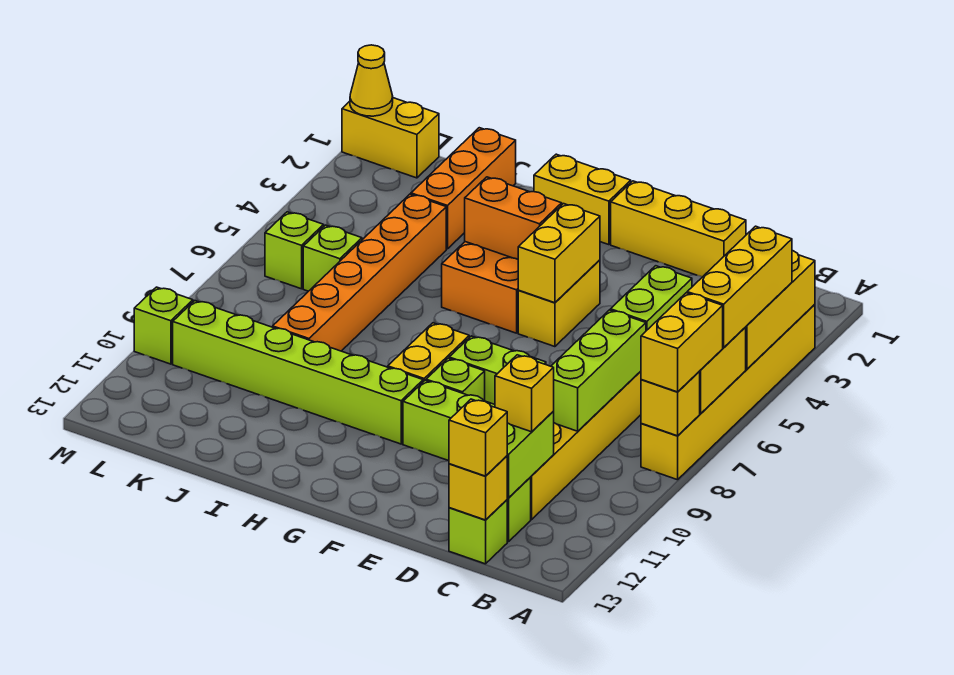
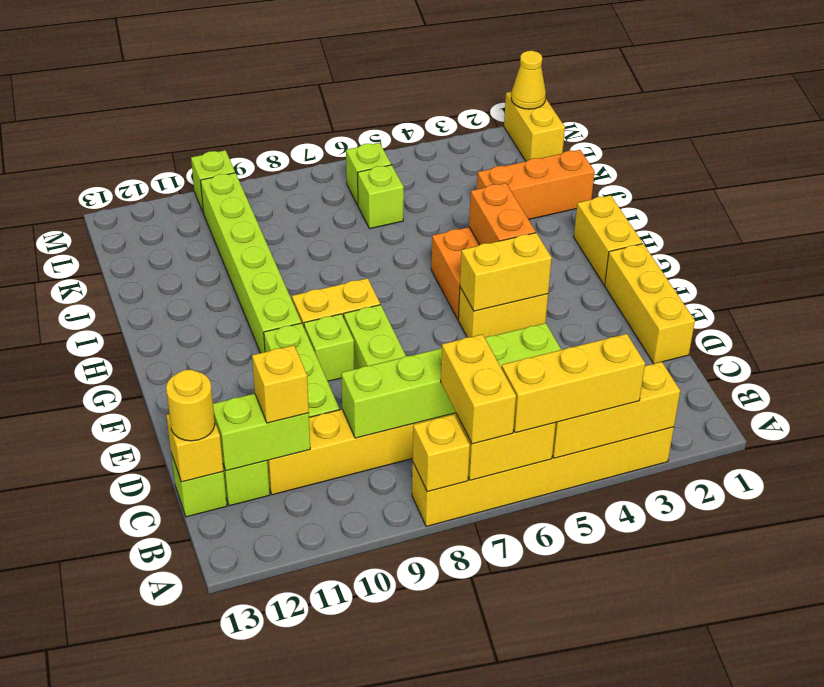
yellow brick A7:A8 level 3 -> yellow brick A7:B7 level 3
yellow brick C13 level 3 -> yellow round brick C13 level 3
orange brick J4:J9 level 1 -> none

